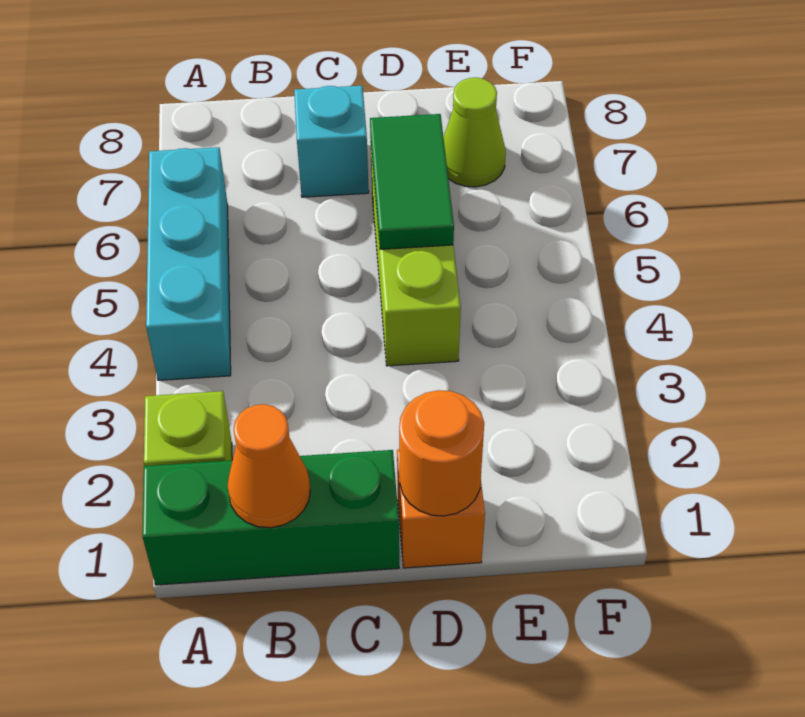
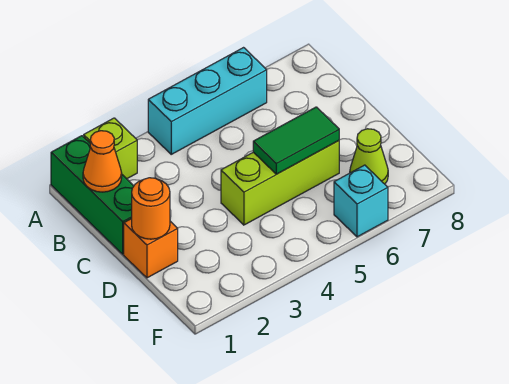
cyan brick C7 level 1 -> cyan brick F6 level 1

